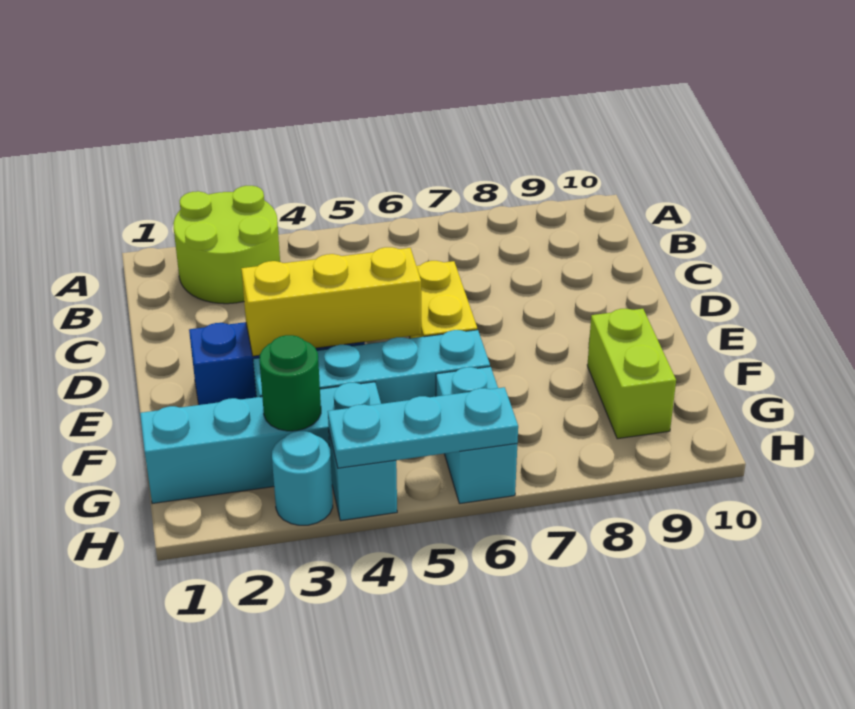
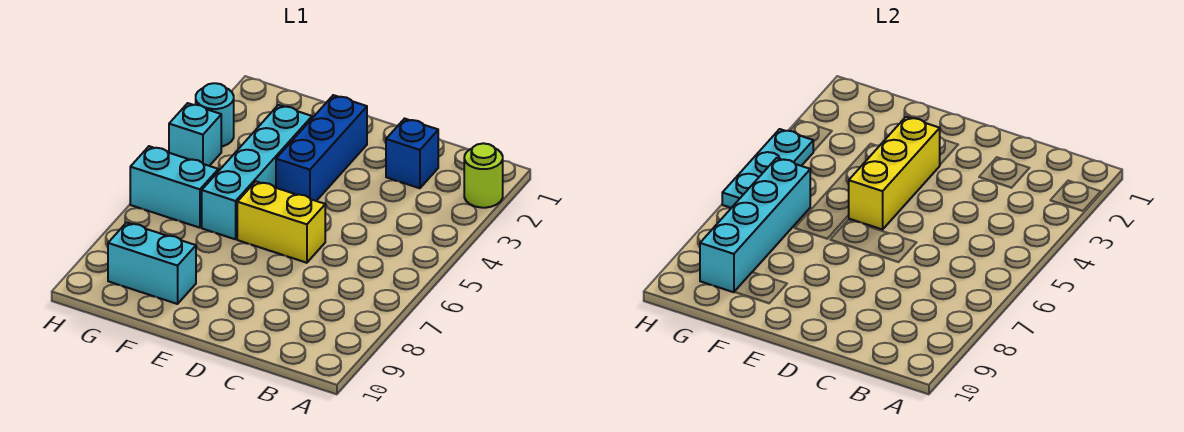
lime round brick A2:B3 level 1 -> lime round brick A2 level 1
none -> blue brick C2 level 1
lime brick F9:G9 level 1 -> cyan brick F9:G9 level 1
cyan brick G1:G4 level 1 -> cyan brick G6:G9 level 2
green round brick G3 level 2 -> none

